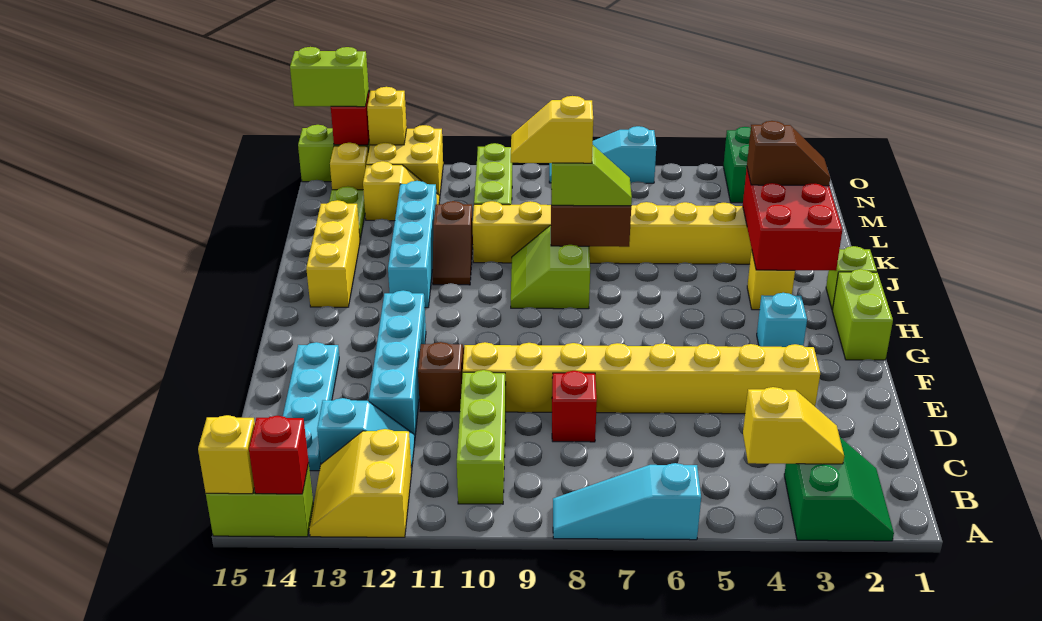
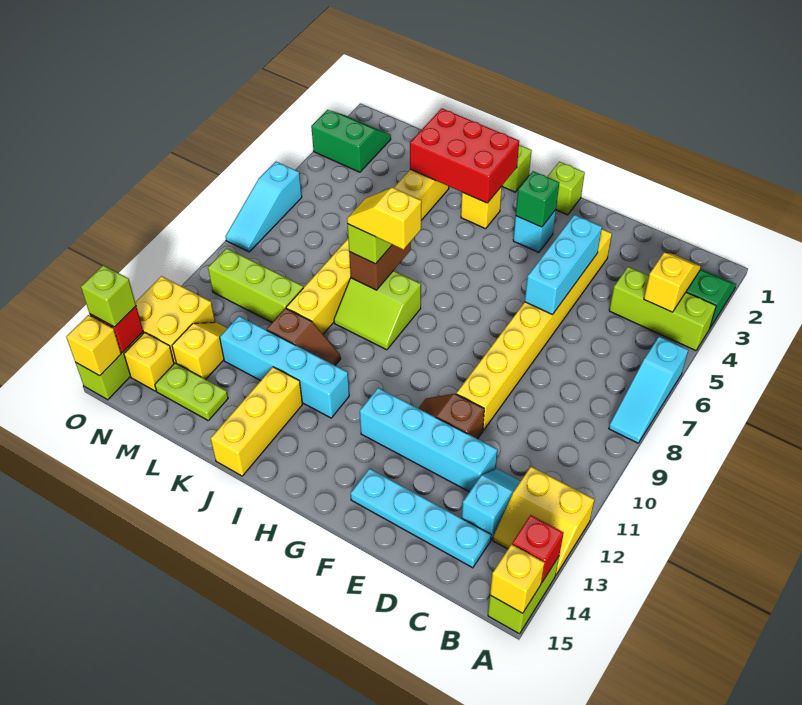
lime brick B10:D10 level 1 -> lime brick A4:C4 level 1
red brick D8 level 1 -> none
none -> cyan brick E4:E6 level 2
lime brick G1:H1 level 1 -> lime brick G1 level 1
none -> green brick G3 level 2
yellow brick I14:K14 level 1 -> yellow brick J13:J15 level 1
yellow slope J8:J9 level 4 top 8 -> yellow slope I8:J8 level 4 top I
brown slope K2:K3 level 3 top 3 -> none
yellow brick O13 level 2 -> yellow brick O15 level 2
lime brick O14:O15 level 3 -> lime brick O14 level 3

